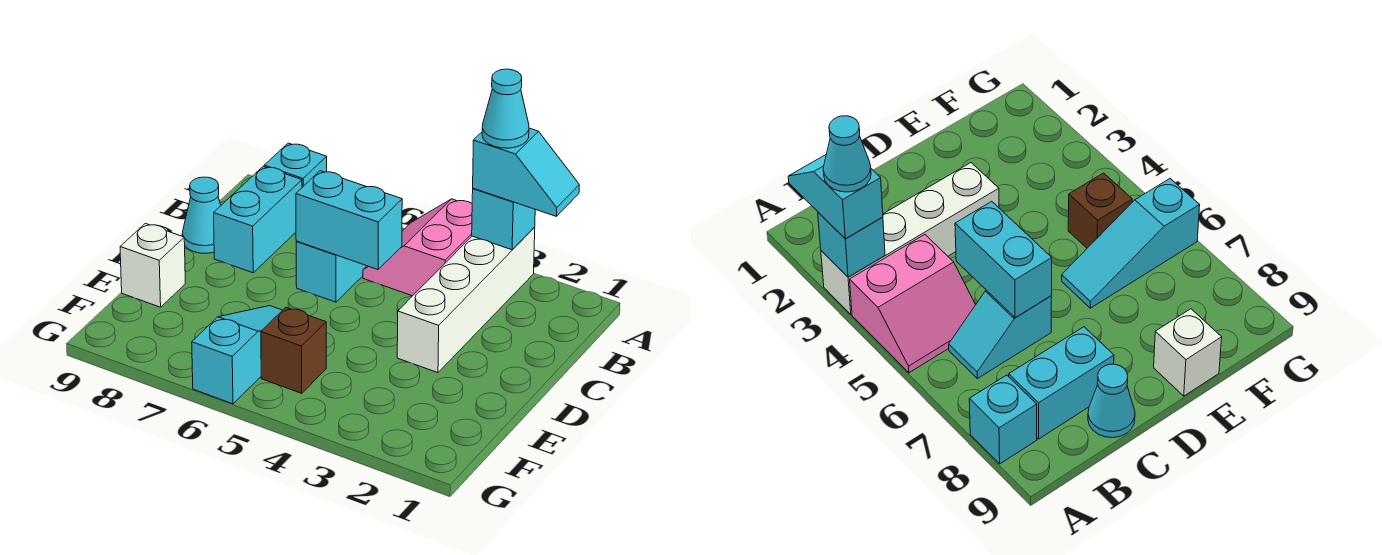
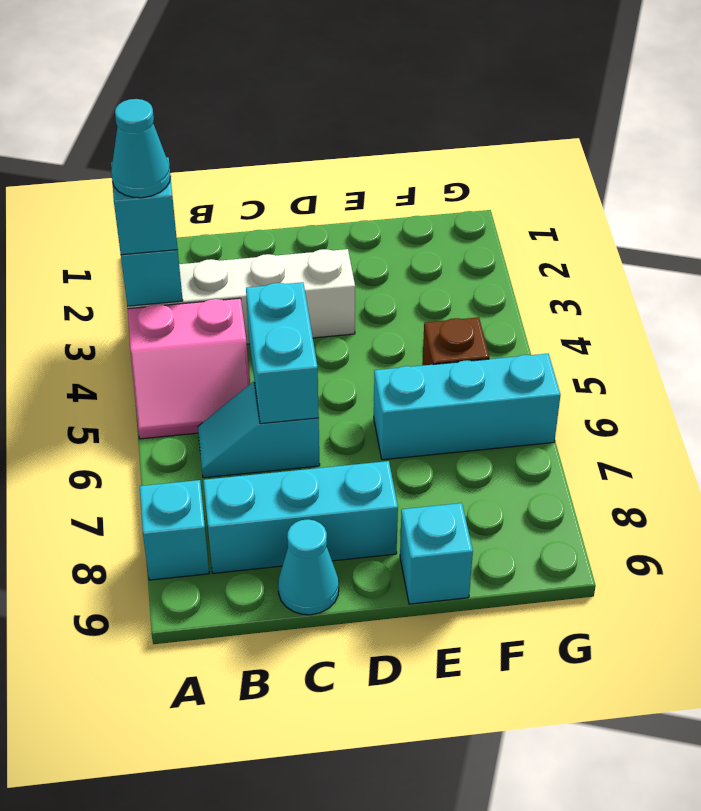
cyan brick B8:C8 level 1 -> cyan brick B8:D8 level 1
cyan slope E6:G6 level 1 top G -> cyan brick E6:G6 level 1
white brick E9 level 1 -> cyan brick E9 level 1

